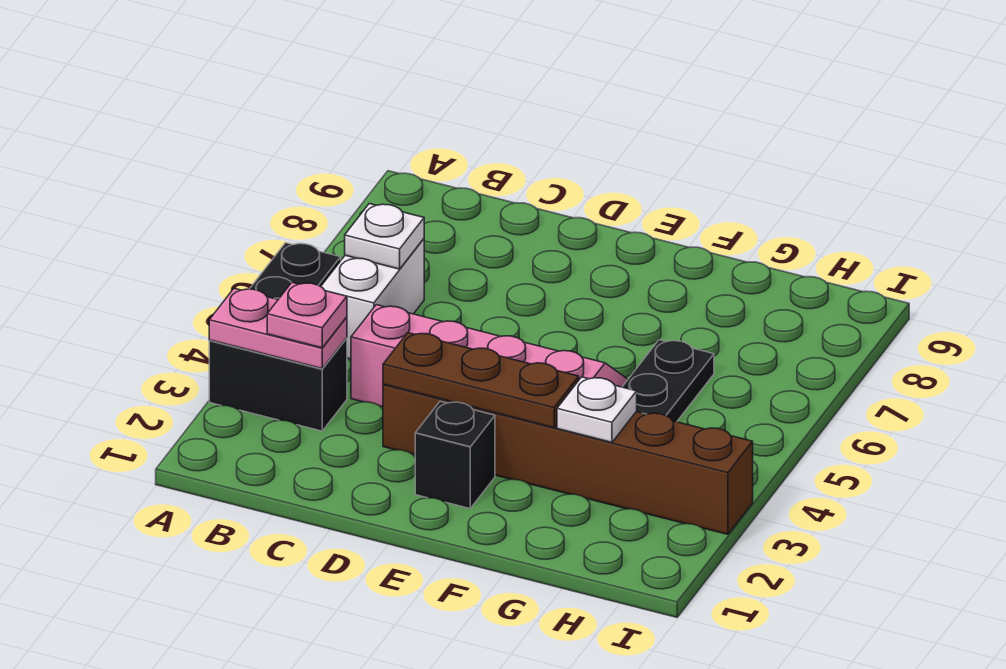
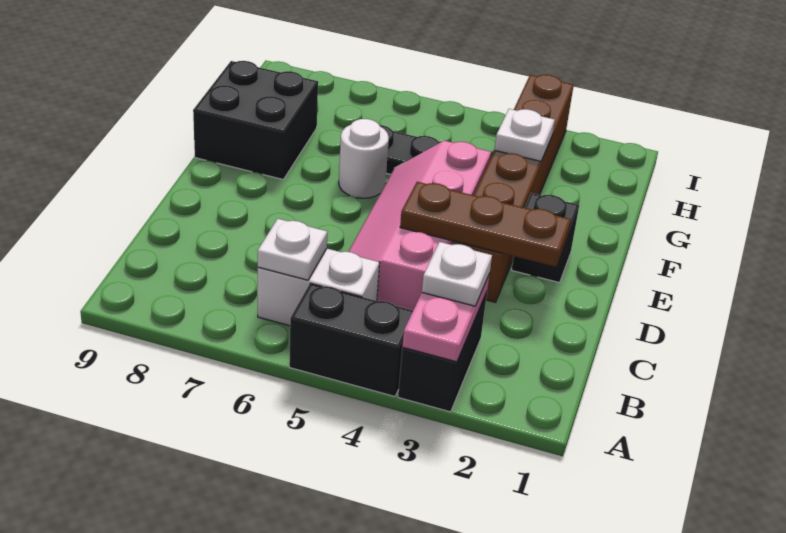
pink plate B3 level 3 -> white plate B3 level 3
brown plate D3:F3 level 2 -> brown plate D2:D4 level 2
none -> white round brick F6 level 1
none -> black brick F8:G9 level 1

